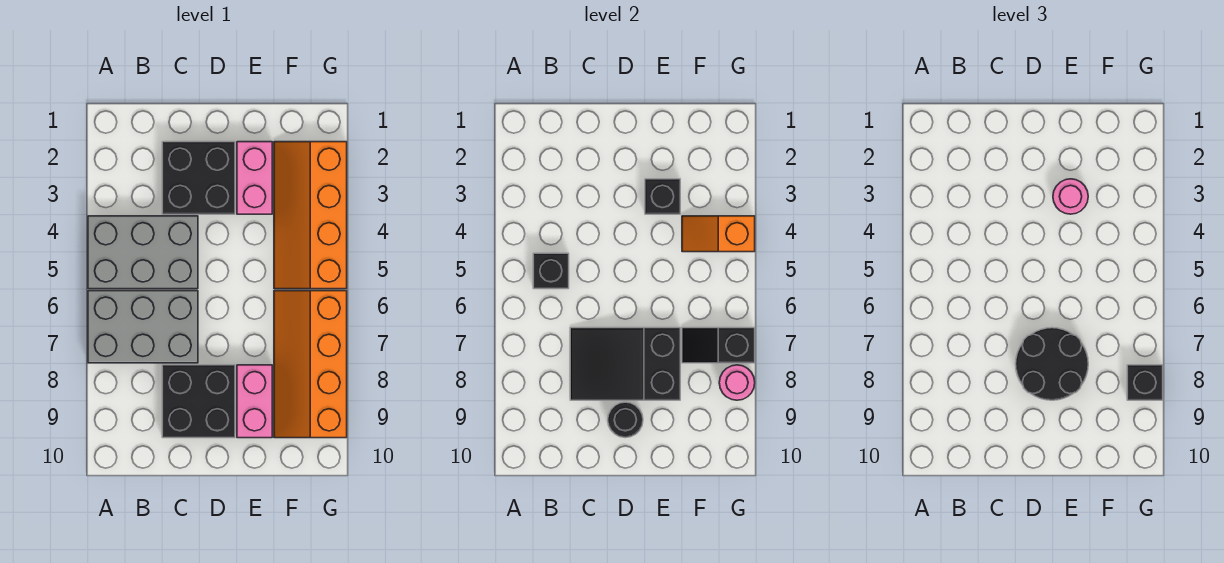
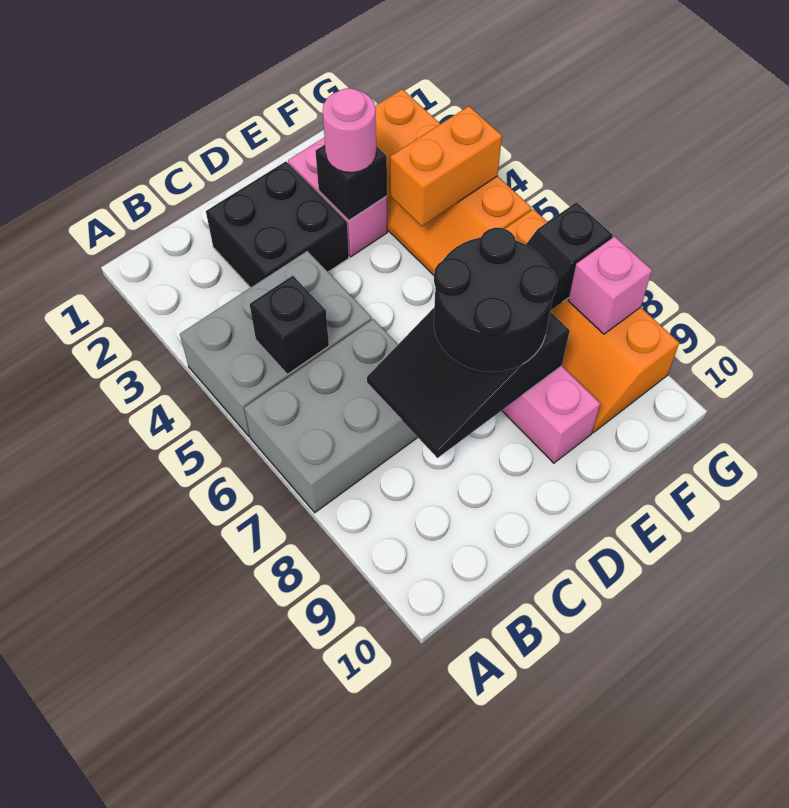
black brick C8:D9 level 1 -> none
black round brick D9 level 2 -> none
orange slope F4:G4 level 2 top G -> orange brick F4:G4 level 2
pink round brick G8 level 2 -> pink brick G8 level 2
black brick G8 level 3 -> none

